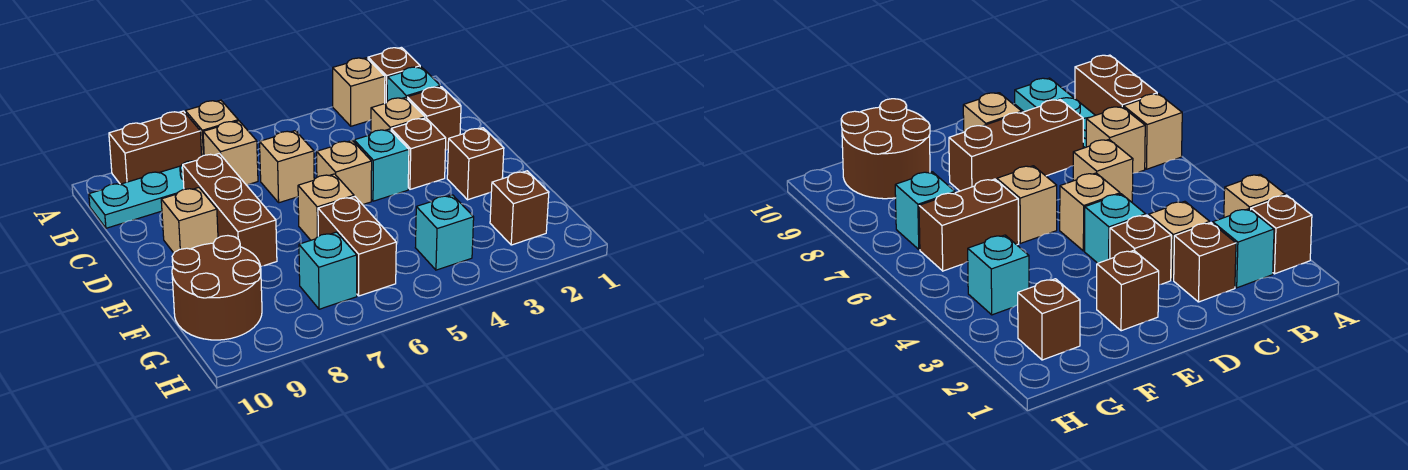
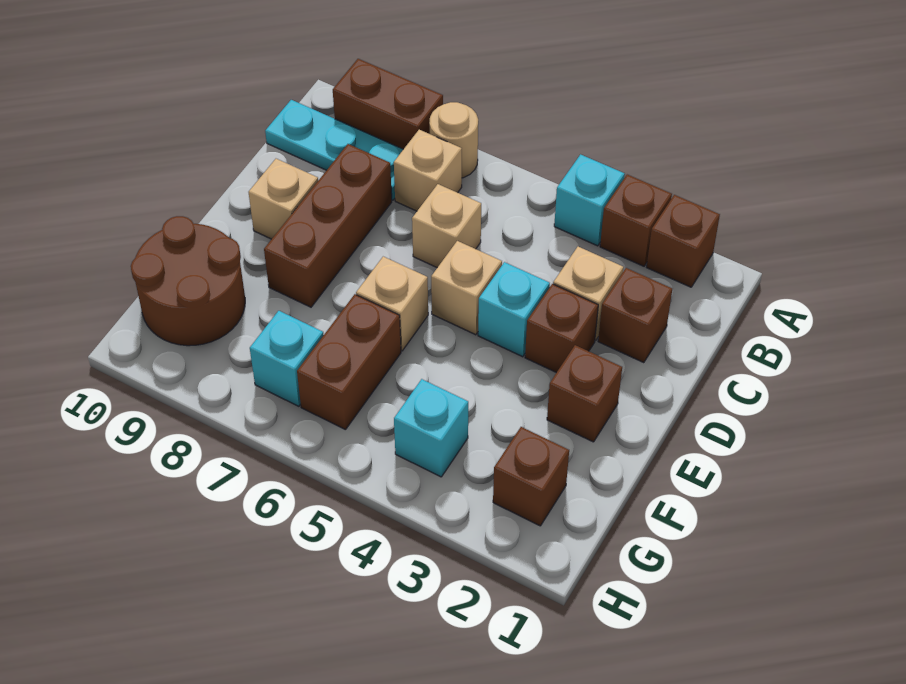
tan brick A3 level 1 -> brown brick A3 level 1
tan brick A7 level 1 -> tan round brick A7 level 1
cyan brick B2 level 1 -> cyan brick A4 level 1

